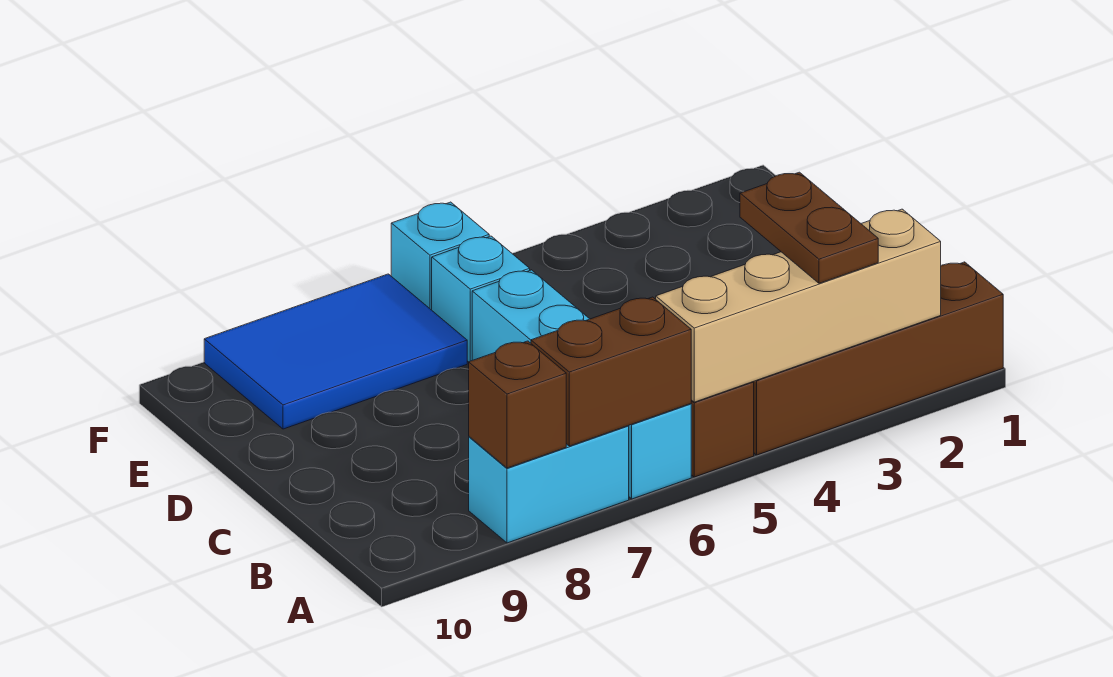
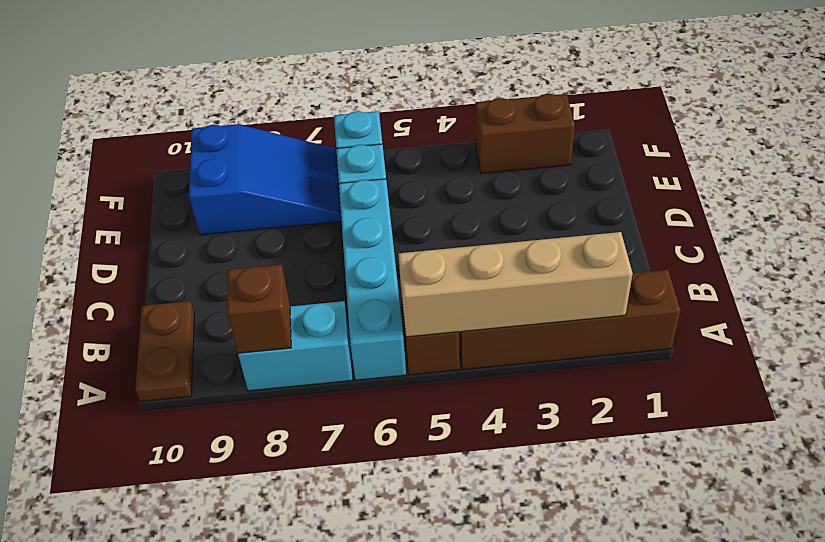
brown plate A3:B3 level 3 -> brown plate A10:B10 level 1
brown brick A6:A7 level 2 -> brown brick F2:F3 level 1
blue tile E7:F9 level 1 -> blue slope E7:F9 level 1 top 9

